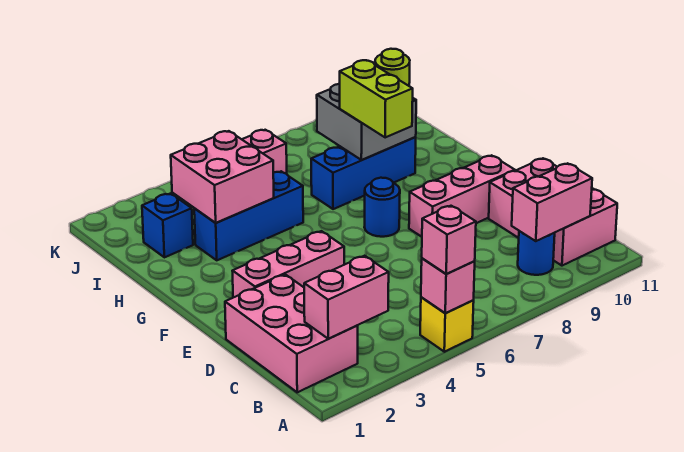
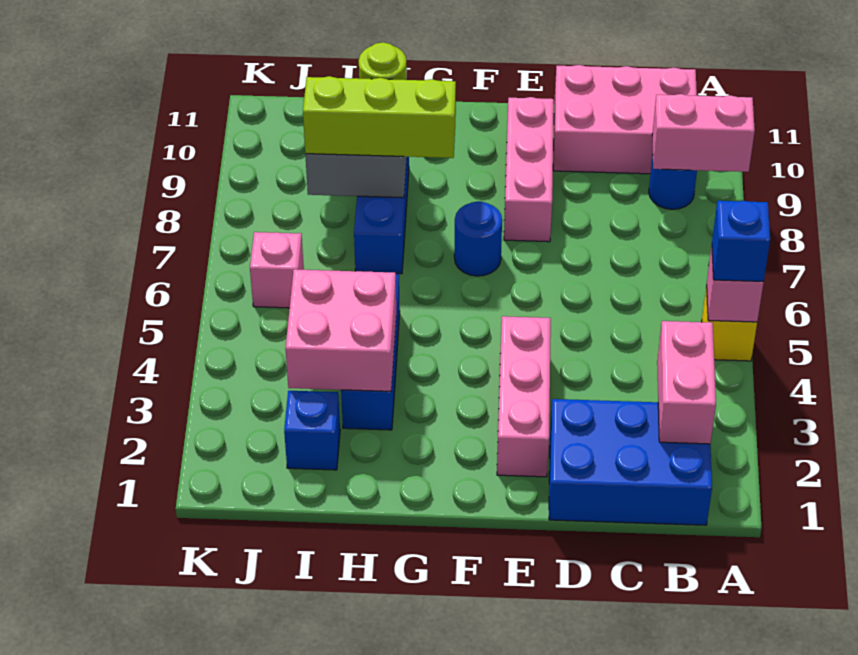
pink brick A5 level 3 -> blue brick A5 level 3
pink brick B1:D2 level 1 -> blue brick B1:D2 level 1
pink brick B9:B10 level 2 -> pink brick A9:B9 level 2
lime brick G8:H8 level 3 -> lime brick G8:I8 level 3

